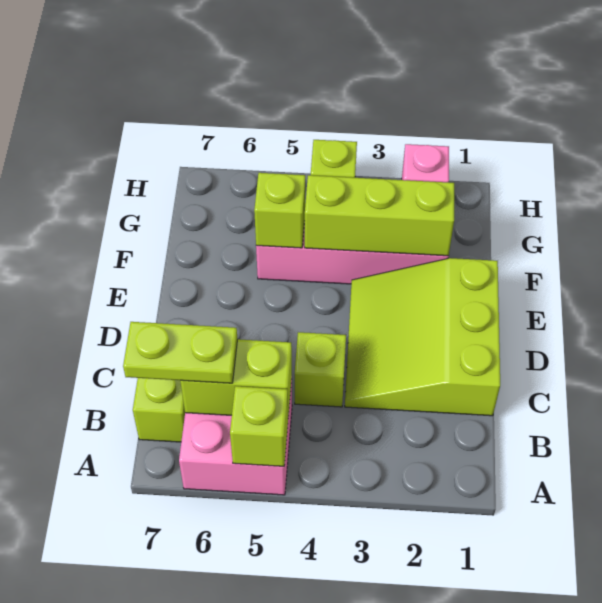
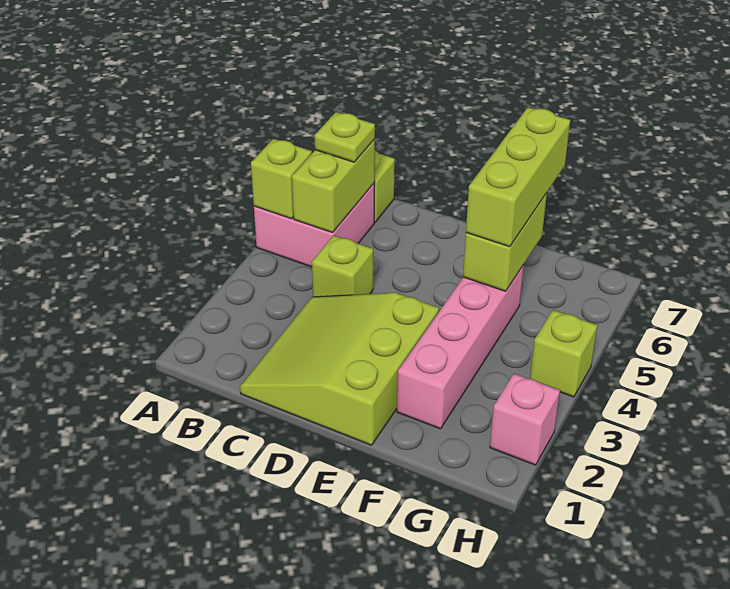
lime plate B6:B7 level 3 -> lime plate B6 level 3
lime slope C1:E3 level 1 top 1 -> lime slope C1:E3 level 1 top E
lime brick F2:F4 level 2 -> lime brick F5:F7 level 3
lime brick F5 level 2 -> lime brick F5:F6 level 2

